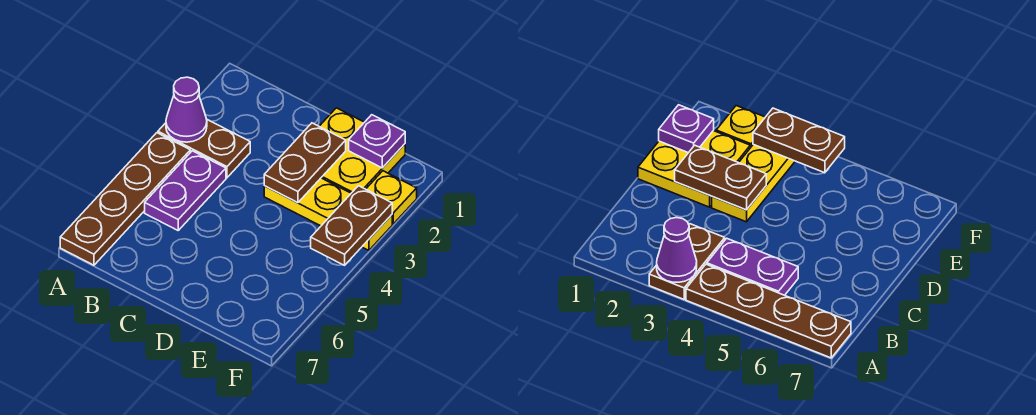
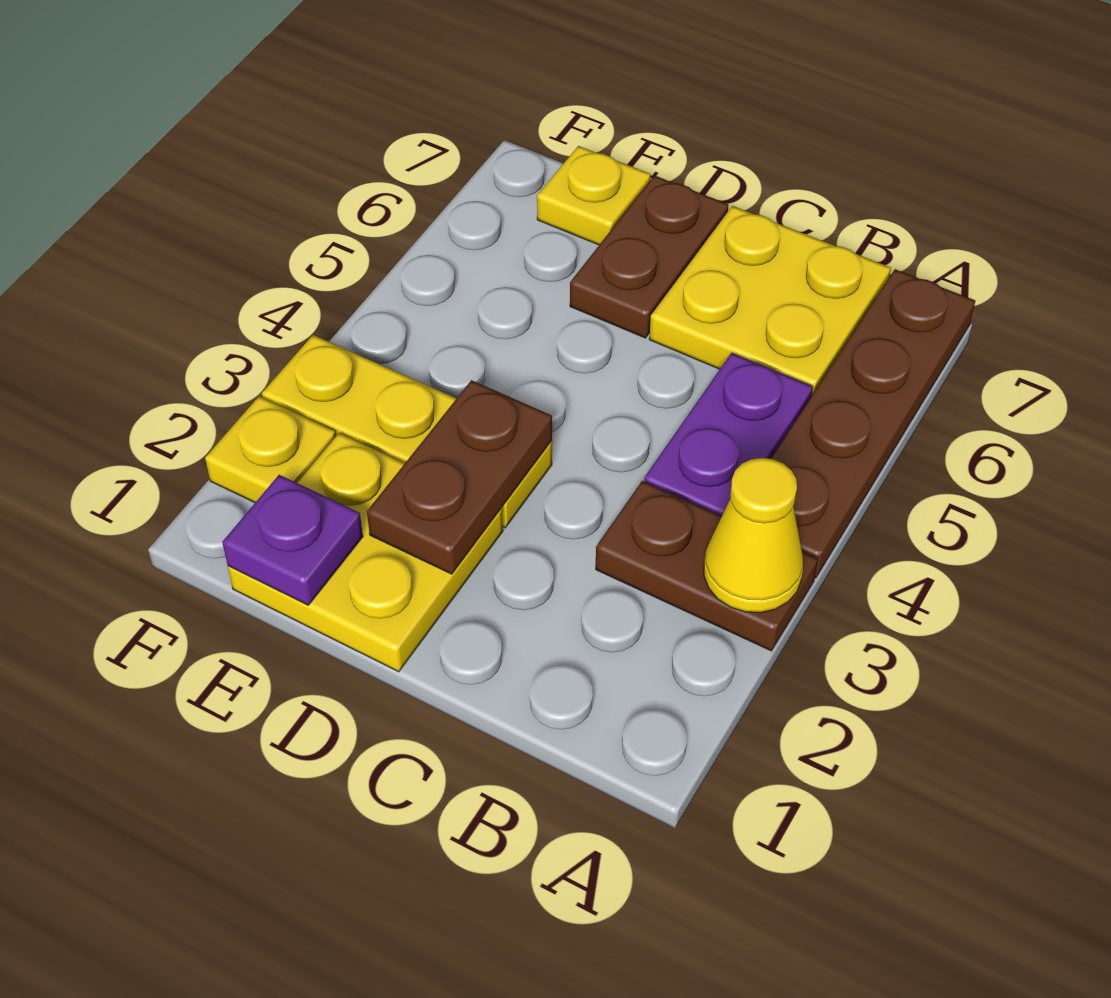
purple cone A3 level 2 -> yellow cone A3 level 2
none -> yellow plate B6:C7 level 1
none -> yellow plate E7 level 1
brown plate F3:F4 level 2 -> brown plate D6:D7 level 1

